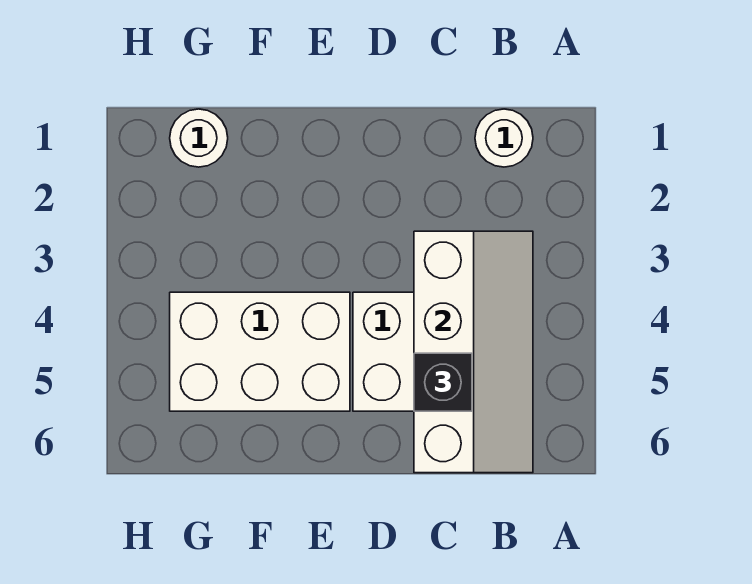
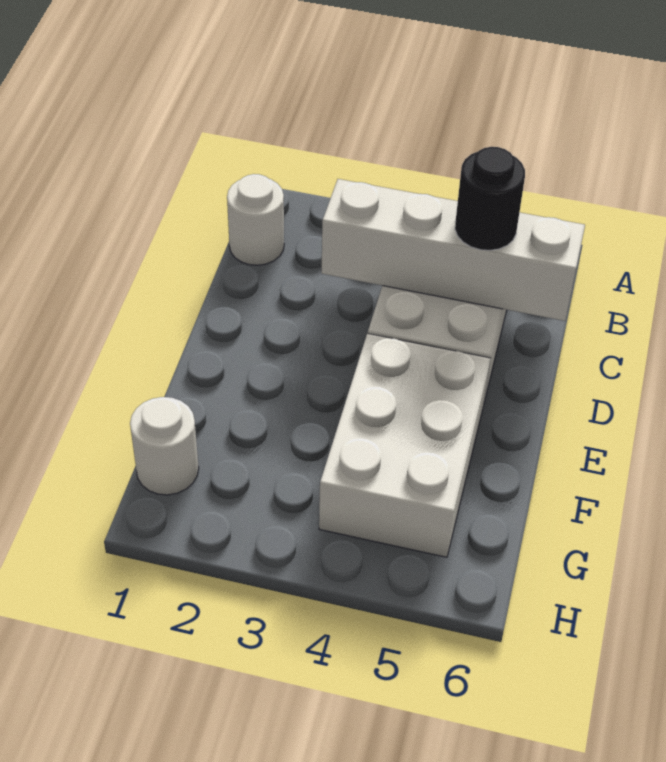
black brick C5 level 3 -> black round brick C5 level 3

